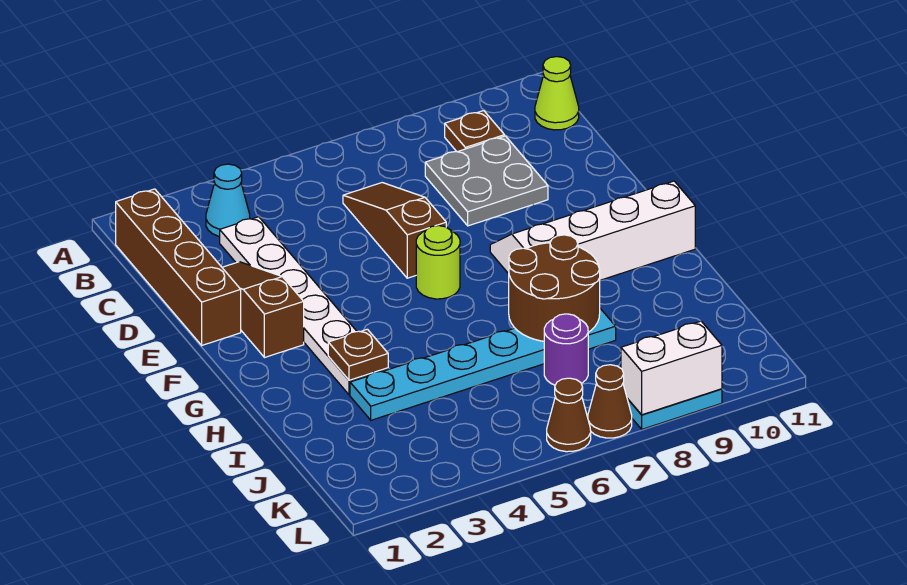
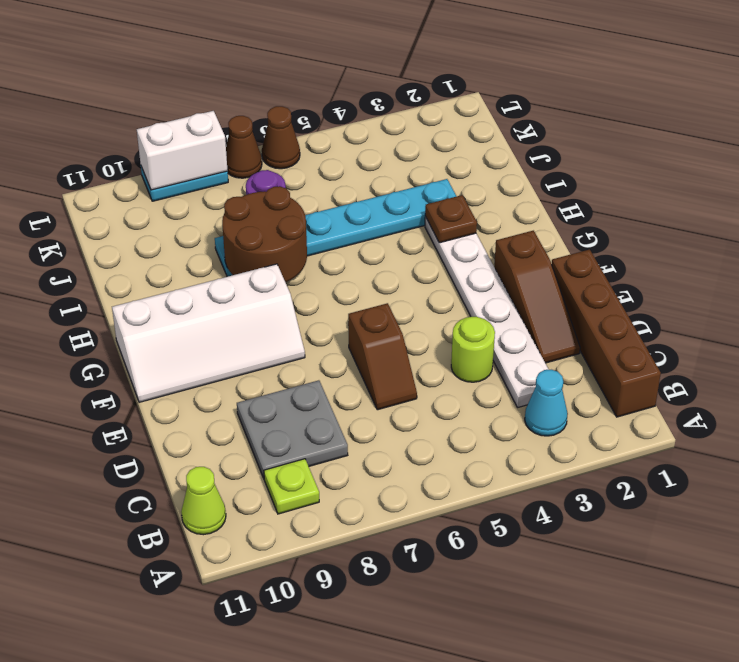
brown plate B9 level 1 -> lime plate B9 level 1
brown slope C6:E6 level 1 top E -> brown slope D6:E6 level 1 top E
lime round brick F6 level 1 -> lime round brick D4 level 1

